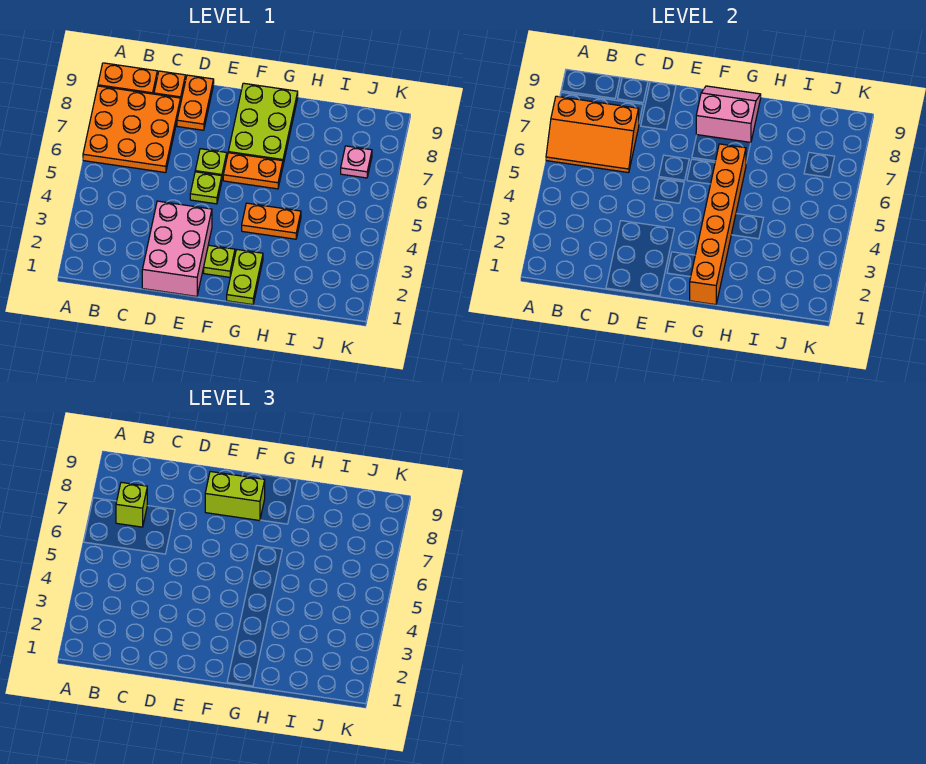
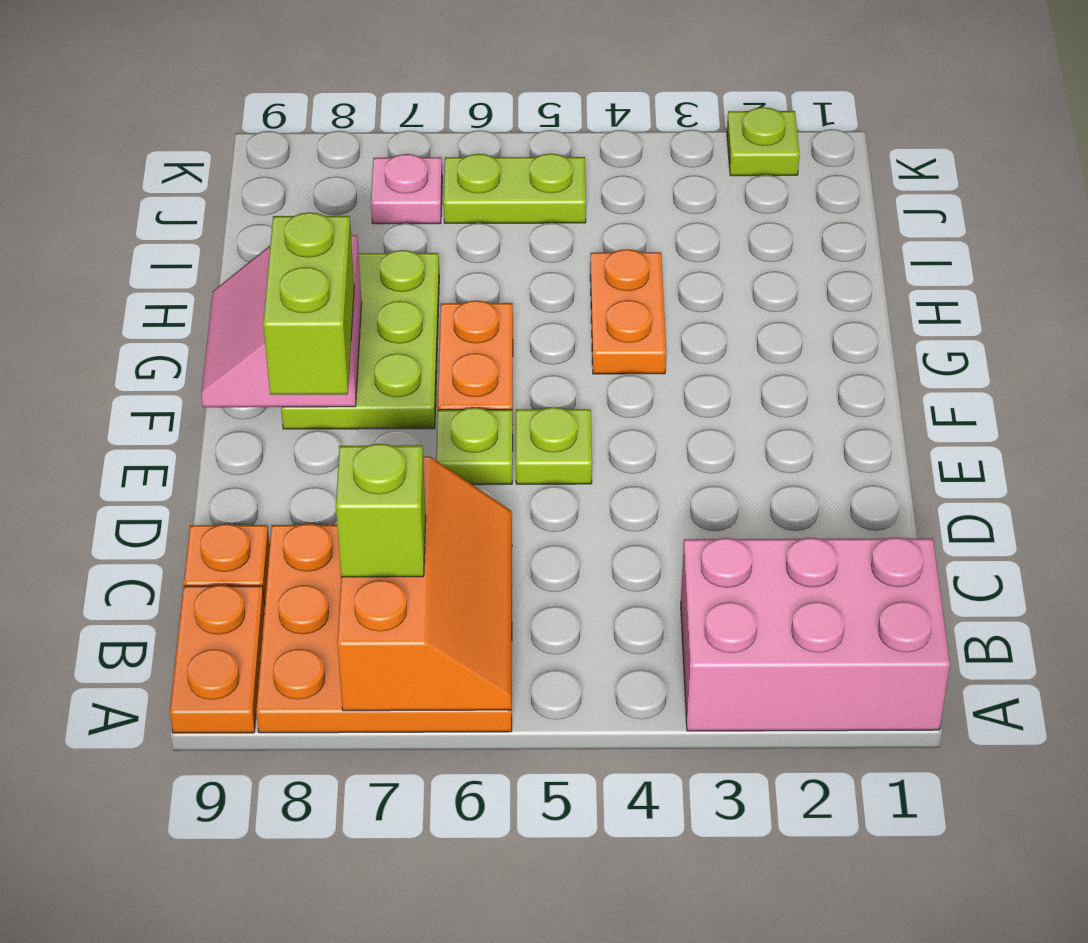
pink brick D1:E3 level 1 -> pink brick A1:B3 level 1
orange plate D8:D9 level 1 -> none
lime plate F2 level 1 -> lime plate K2 level 1
lime plate F7:G9 level 1 -> lime plate F7:H8 level 1
lime plate G1:G2 level 1 -> lime plate J5:J6 level 1
orange brick G1:G6 level 2 -> none

